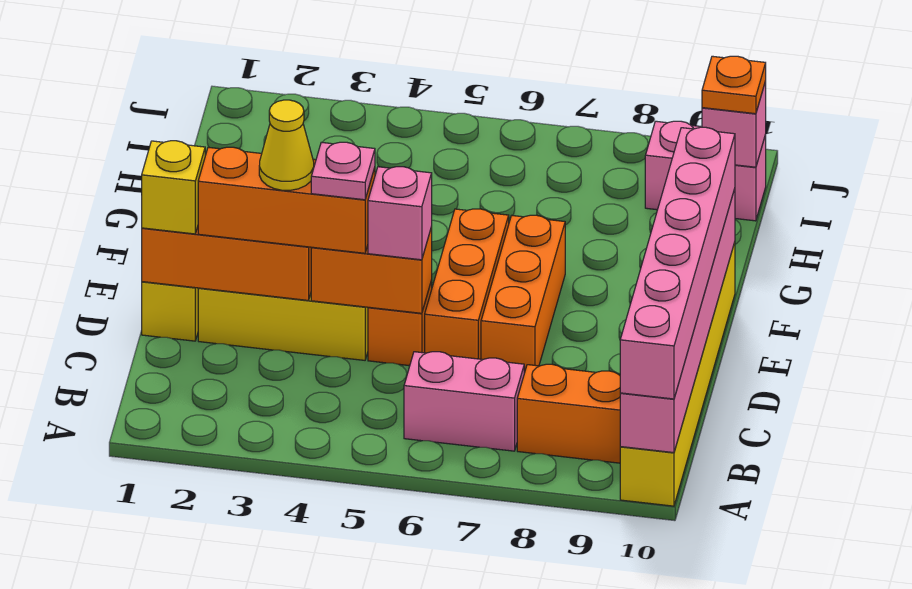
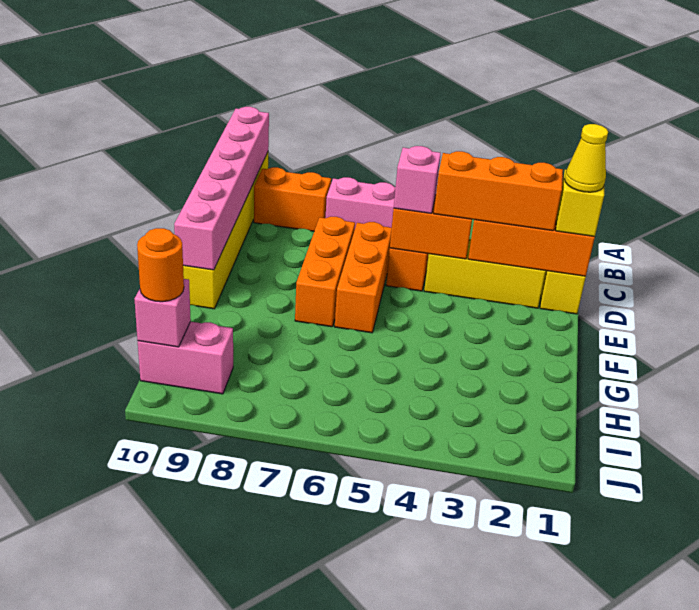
pink brick A10:F10 level 3 -> none
yellow cone D3 level 4 -> yellow cone D1 level 4
pink plate D4 level 4 -> none
orange plate I10 level 3 -> orange round brick I10 level 3

